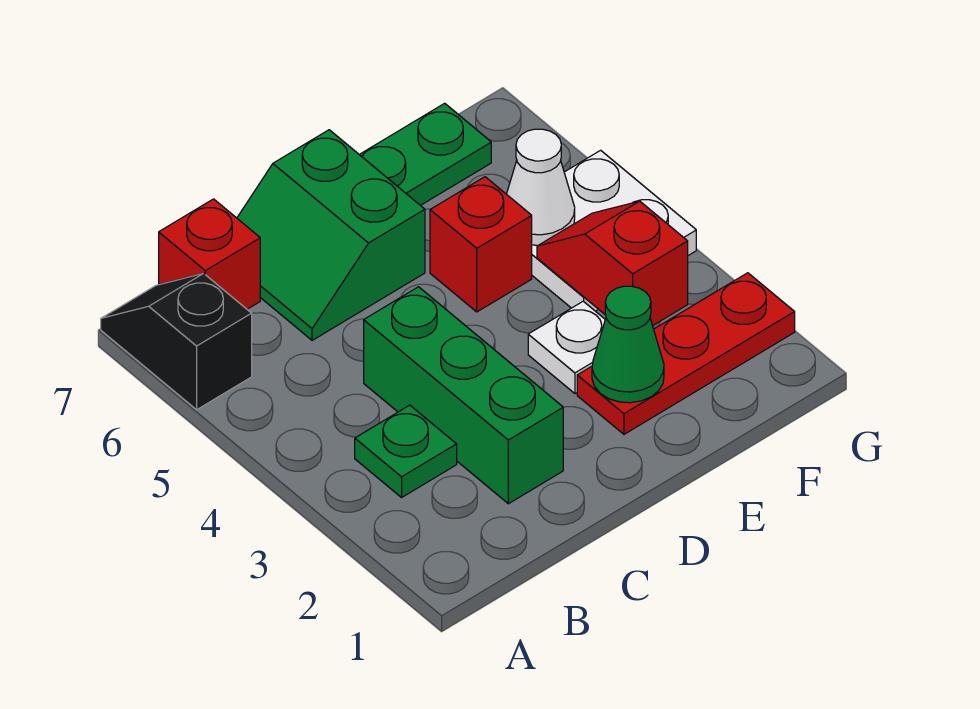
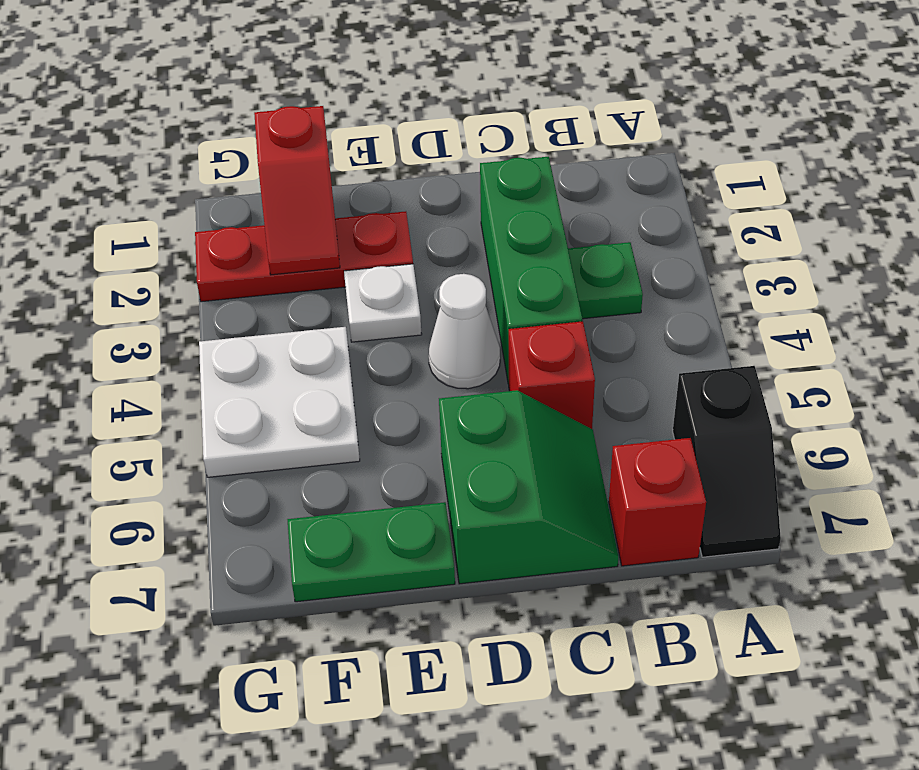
green cone E2 level 2 -> none
red brick E5 level 1 -> red brick C5 level 1
red slope F3:F4 level 2 top 3 -> red slope F1:F2 level 2 top 1
white cone F5 level 2 -> white cone D4 level 1

